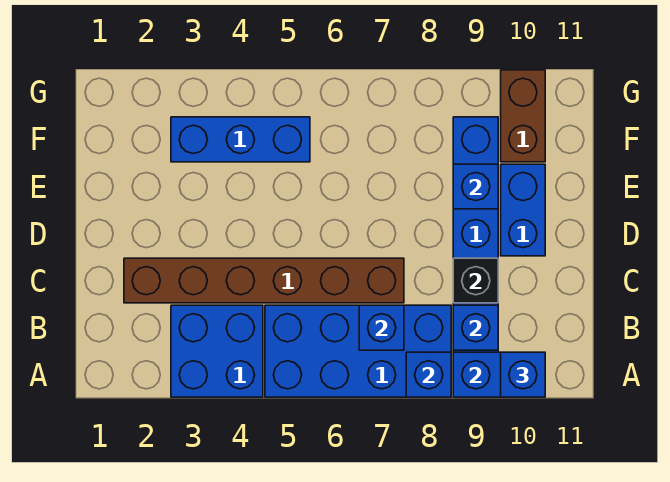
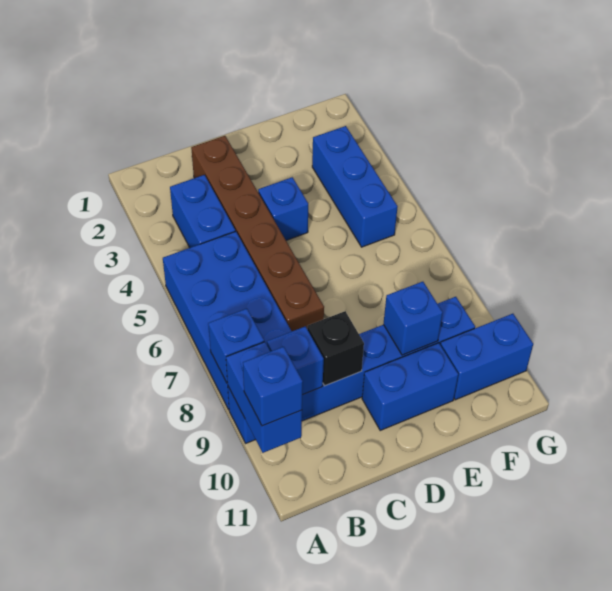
blue brick A3:B4 level 1 -> blue brick B3:B4 level 1
blue brick B7 level 2 -> blue brick D4 level 1
brown brick F10:G10 level 1 -> blue brick F10:G10 level 1

